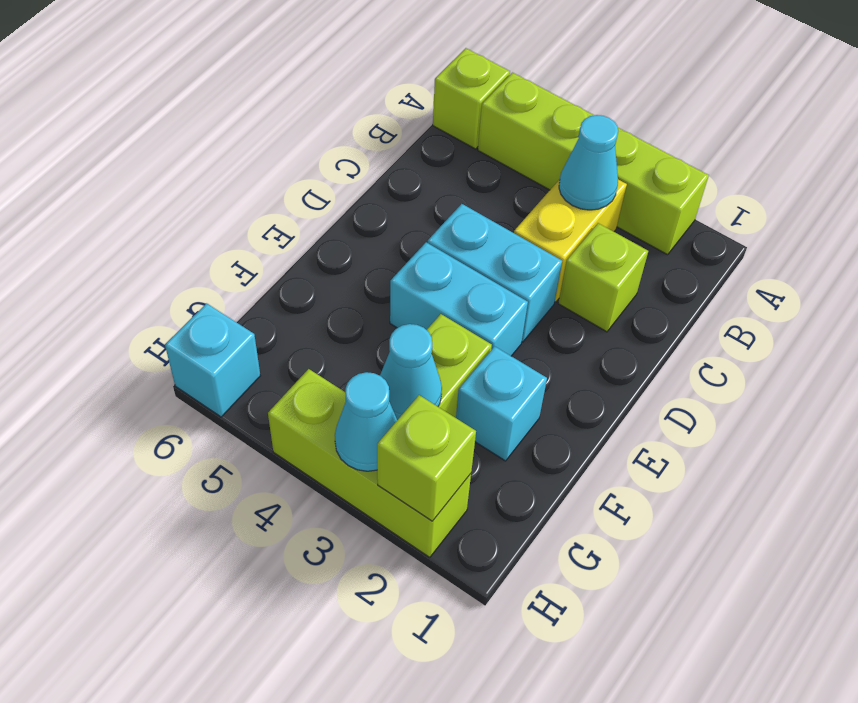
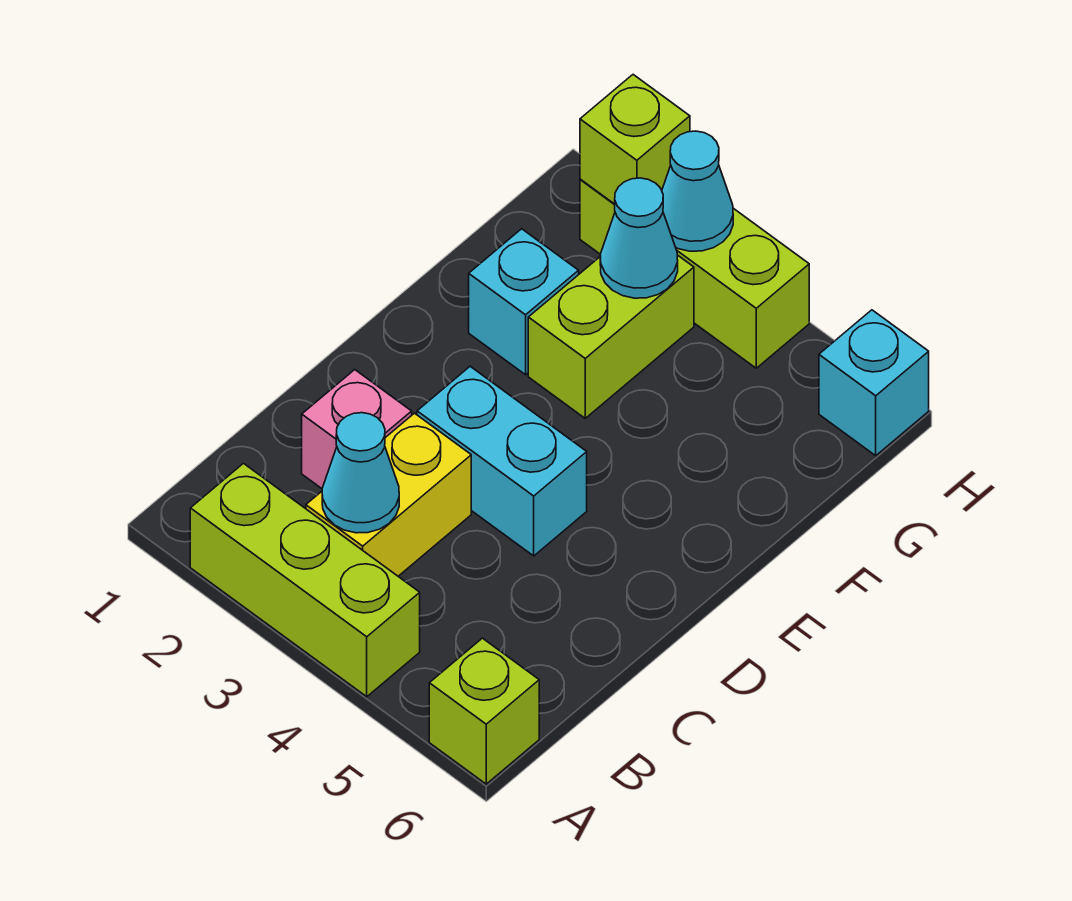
lime brick A2:A5 level 1 -> lime brick A2:A4 level 1
lime brick C2 level 1 -> pink brick C2 level 1
cyan brick E3:E4 level 1 -> none

